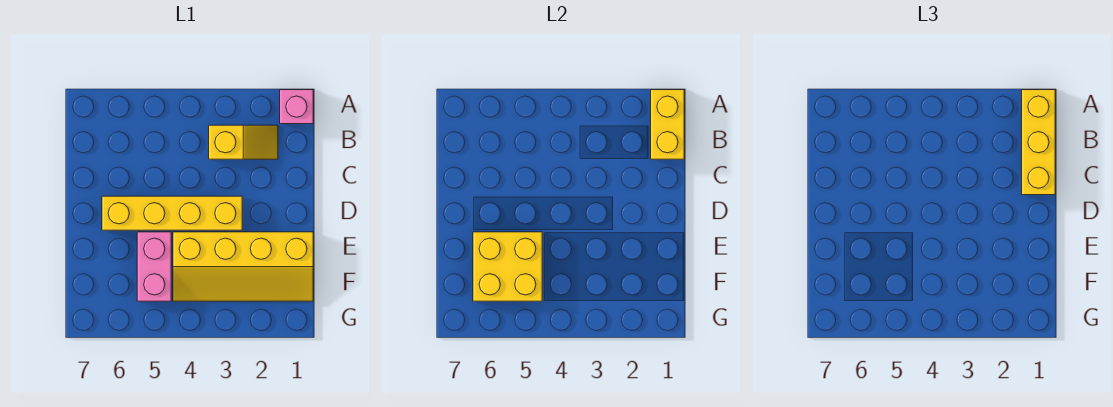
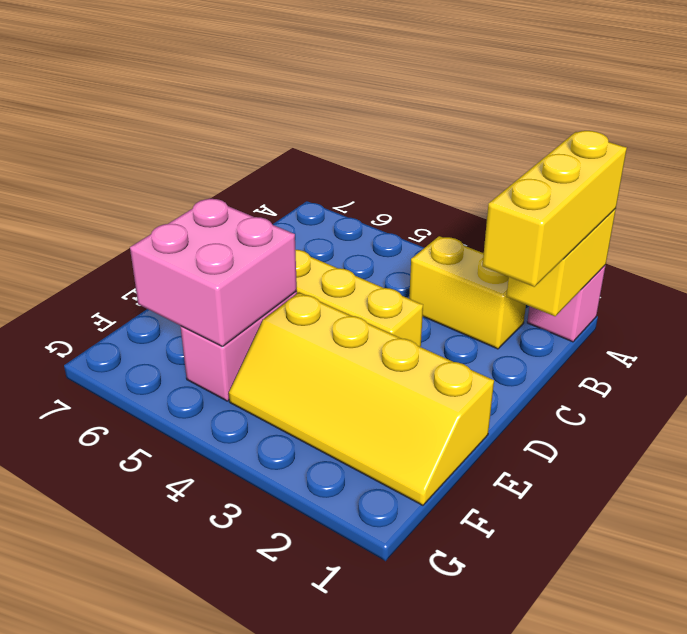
yellow slope B2:B3 level 1 top 3 -> yellow brick B2:B3 level 1
yellow brick E5:F6 level 2 -> pink brick E5:F6 level 2

